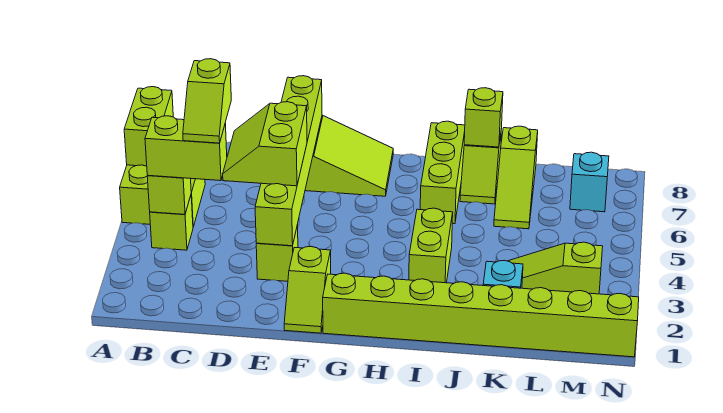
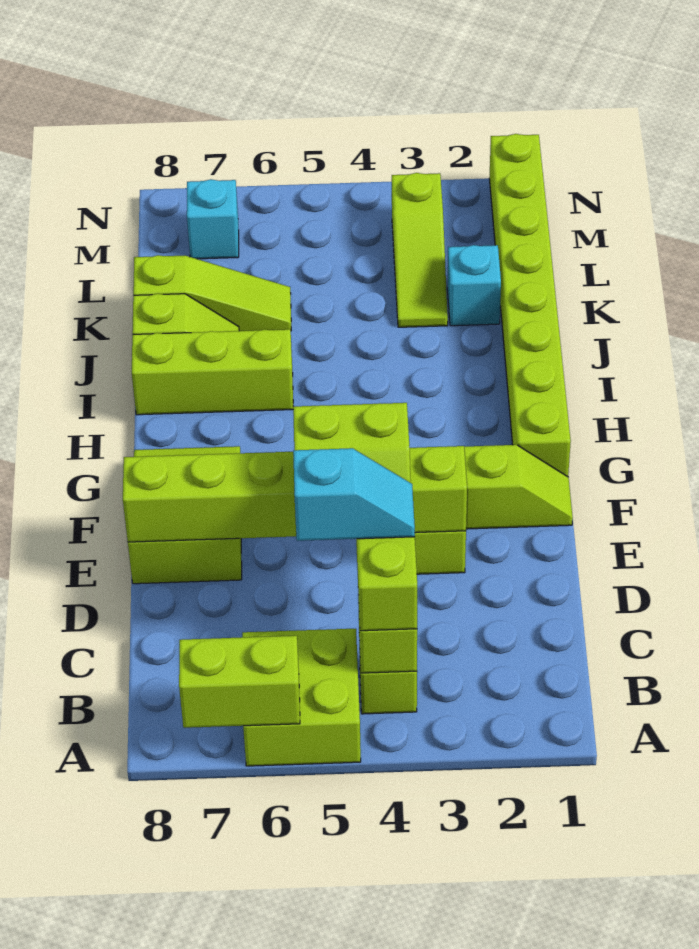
lime slope C4:C5 level 4 top 5 -> cyan slope C4:C5 level 4 top 5
lime brick I3:I4 level 1 -> none
lime brick J8 level 2 -> none

